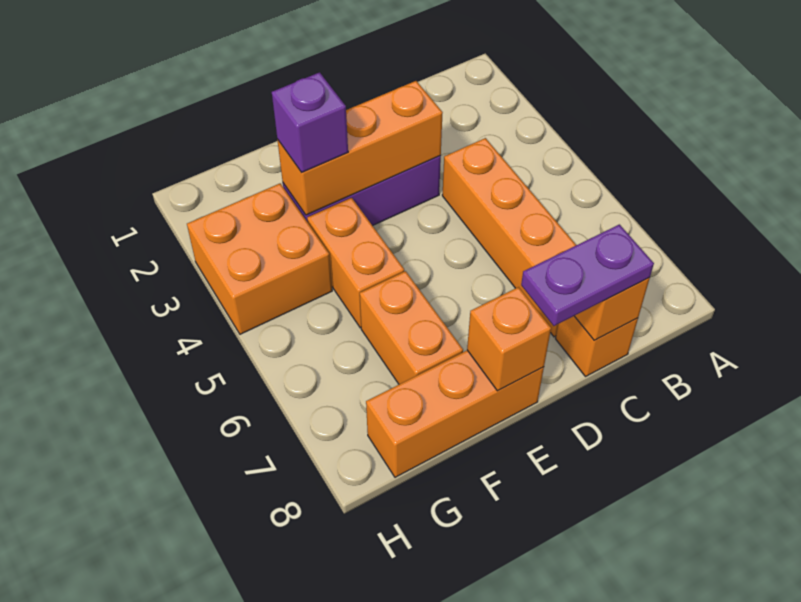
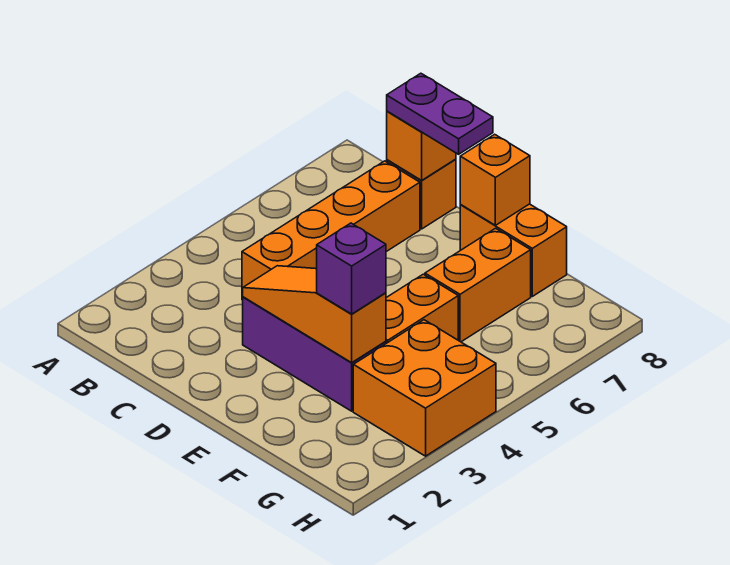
orange brick D3:F3 level 2 -> orange slope D3:F3 level 2 top F
orange brick E8:G8 level 1 -> orange brick E8:F8 level 1

